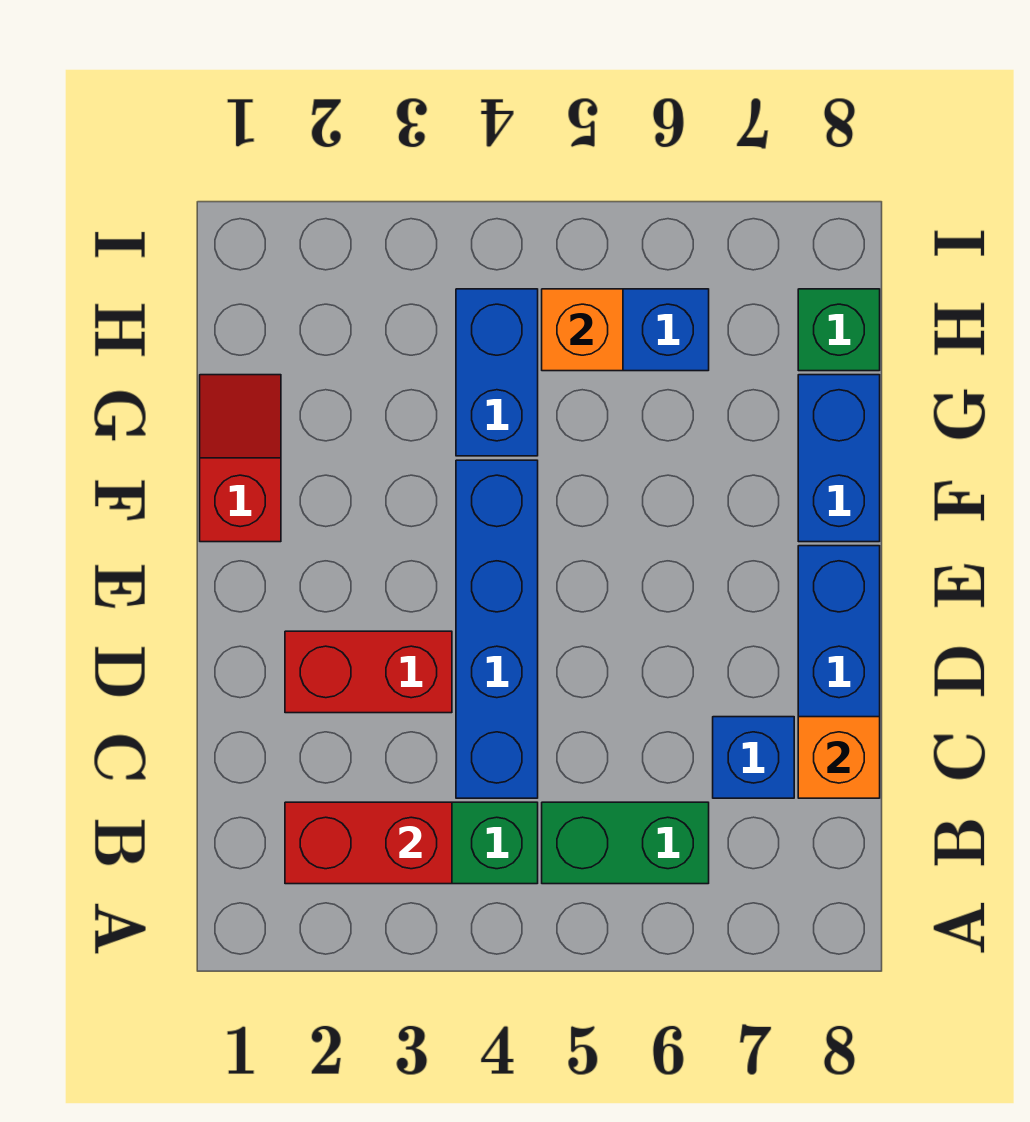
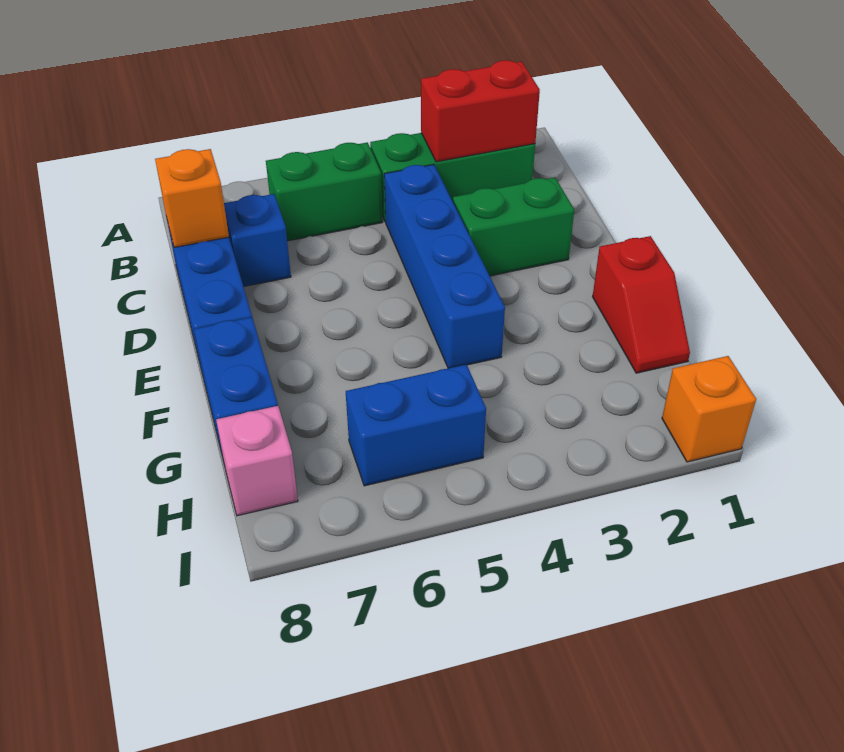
red brick D2:D3 level 1 -> green brick D2:D3 level 1
blue brick G4:H4 level 1 -> none
orange brick H5 level 2 -> orange brick I1 level 1
green brick H8 level 1 -> pink brick H8 level 1

